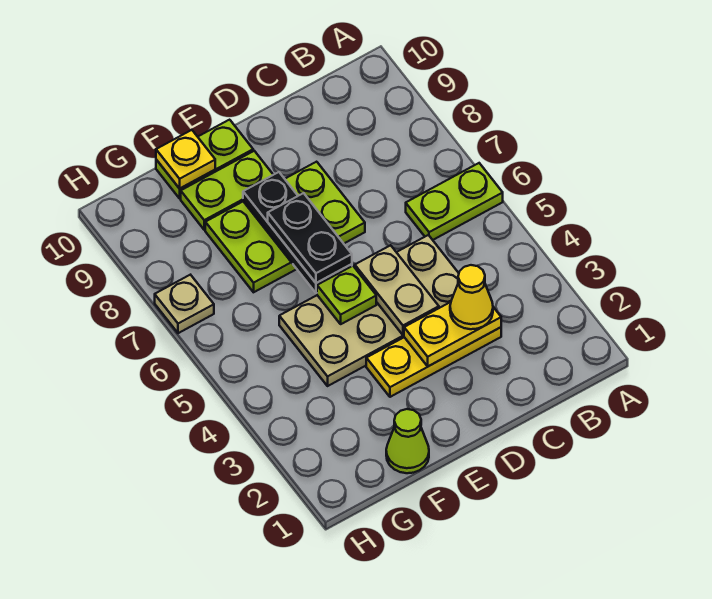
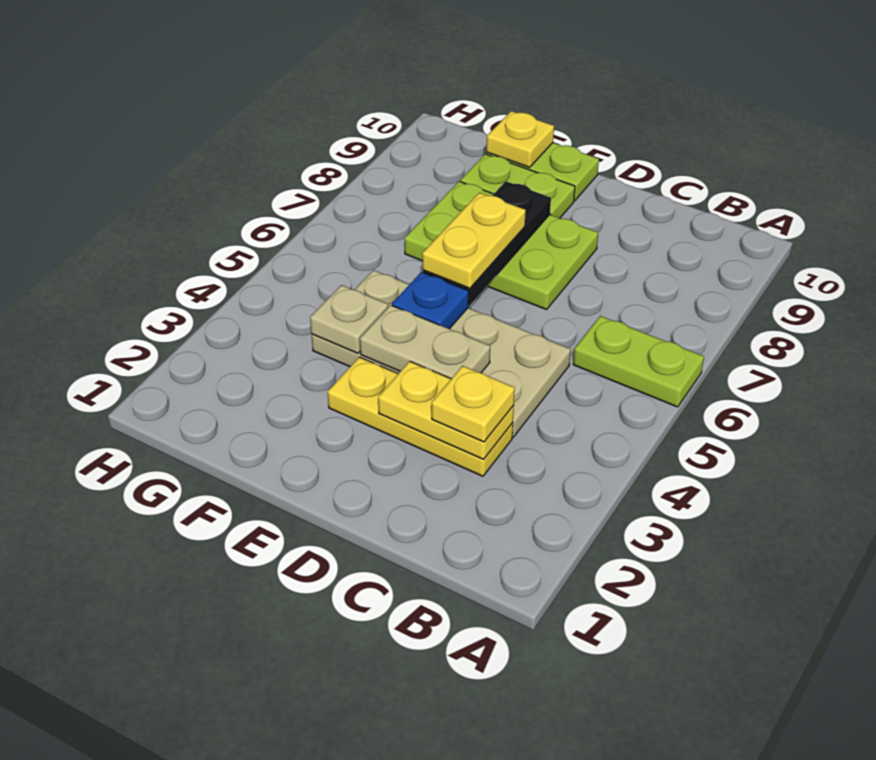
yellow cone C3 level 3 -> yellow plate C3 level 3
tan plate D4:D5 level 2 -> tan plate D4:E4 level 2
lime plate E5 level 2 -> blue plate E5 level 2
black plate E6:E7 level 3 -> yellow plate E6:E7 level 3
lime cone F1 level 1 -> none
tan plate H7 level 1 -> tan plate F4 level 2

